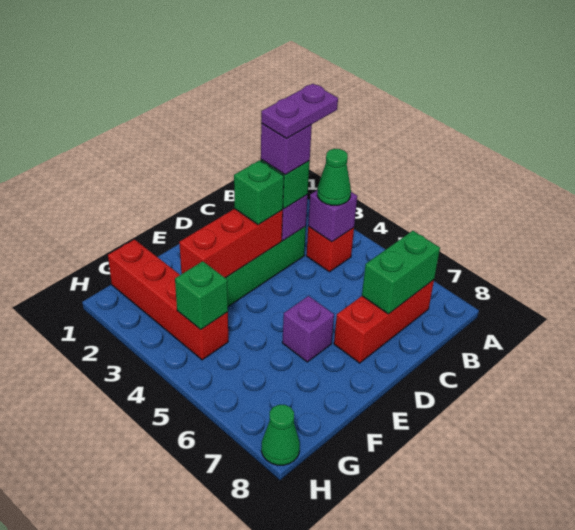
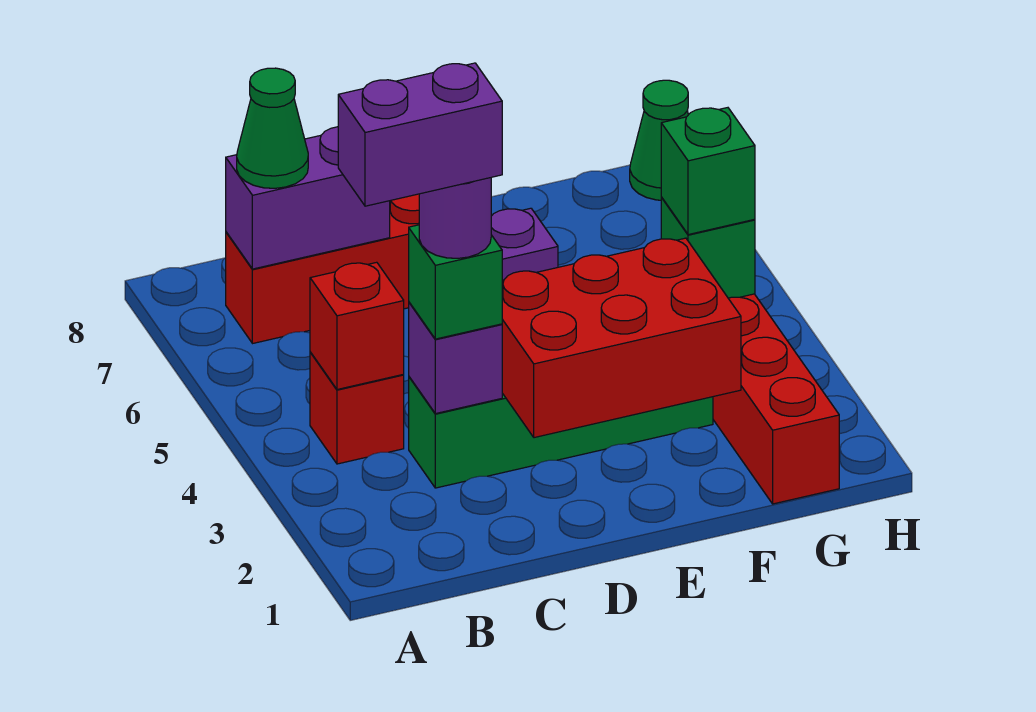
purple plate B3:C3 level 5 -> purple brick B3:C3 level 5
purple brick B4 level 2 -> red brick B4 level 2
green cone B4 level 3 -> green cone B7 level 3
green brick B7:C7 level 2 -> purple brick B7:C7 level 2
purple brick C3 level 4 -> purple round brick C3 level 4
red brick D3:F3 level 2 -> red brick D2:F3 level 2
green brick D3 level 3 -> green brick G4 level 3

